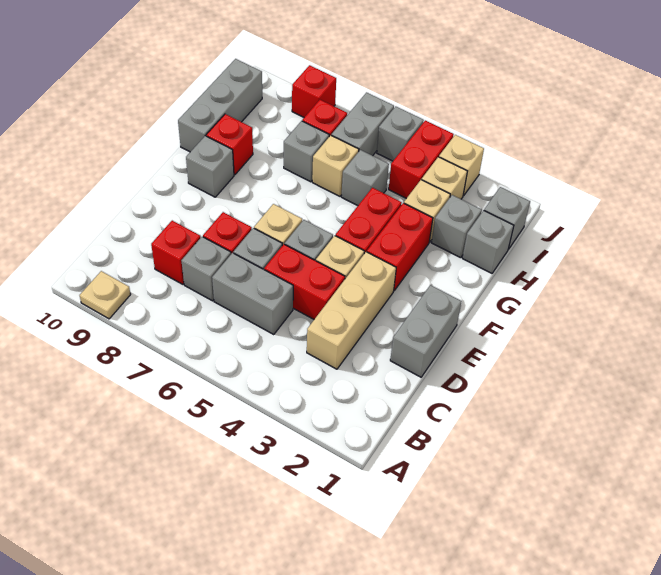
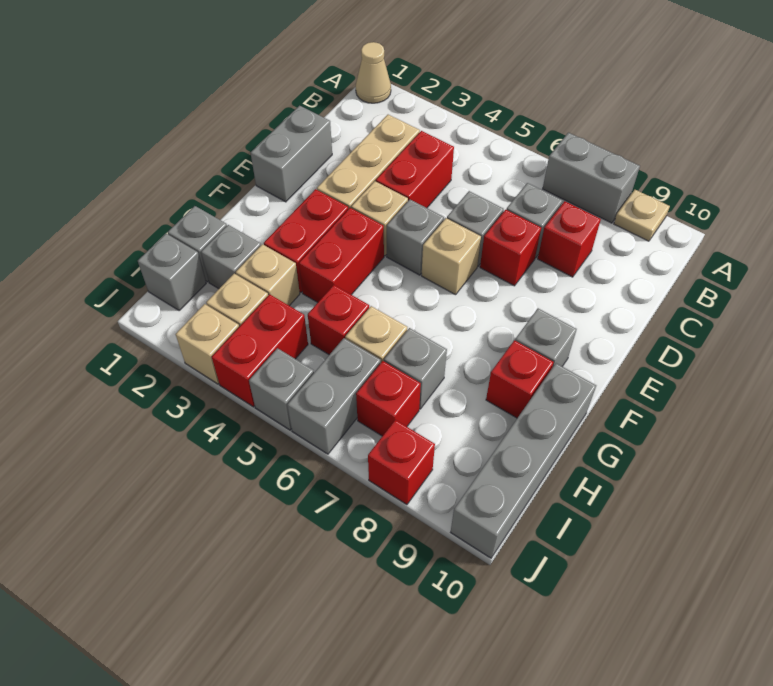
none -> tan cone A1 level 1
grey brick C5:C6 level 1 -> grey brick A7:A8 level 1
red brick D4:D5 level 1 -> red brick C4:D4 level 1
grey brick G10:I10 level 1 -> grey brick G10:J10 level 1
grey brick H5 level 1 -> red brick H5 level 1

